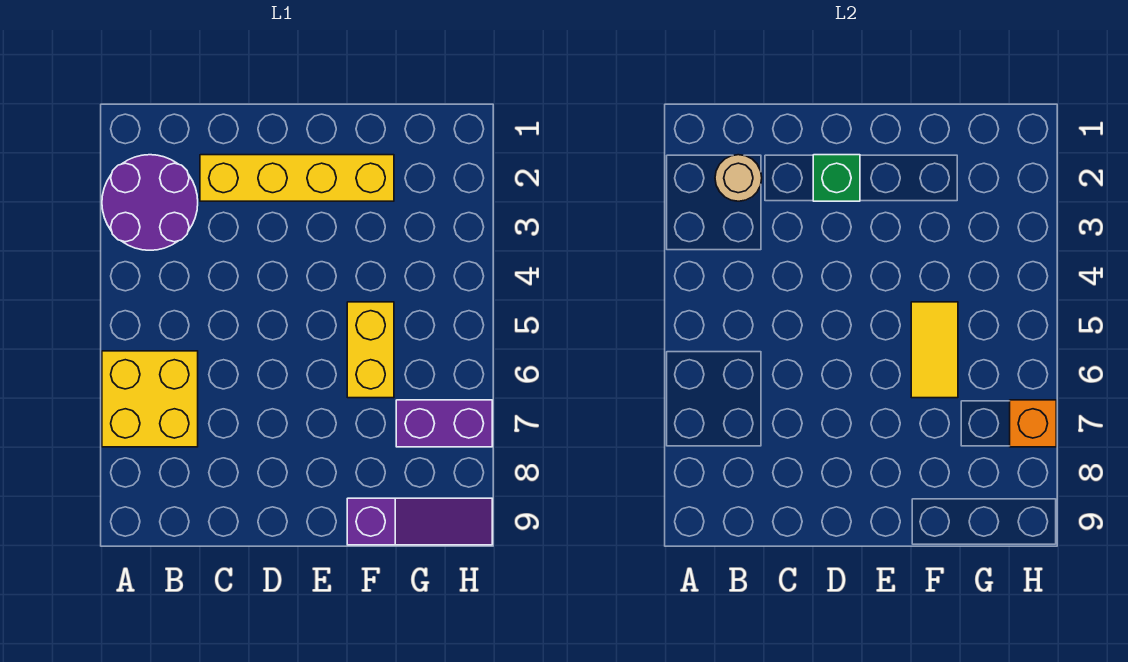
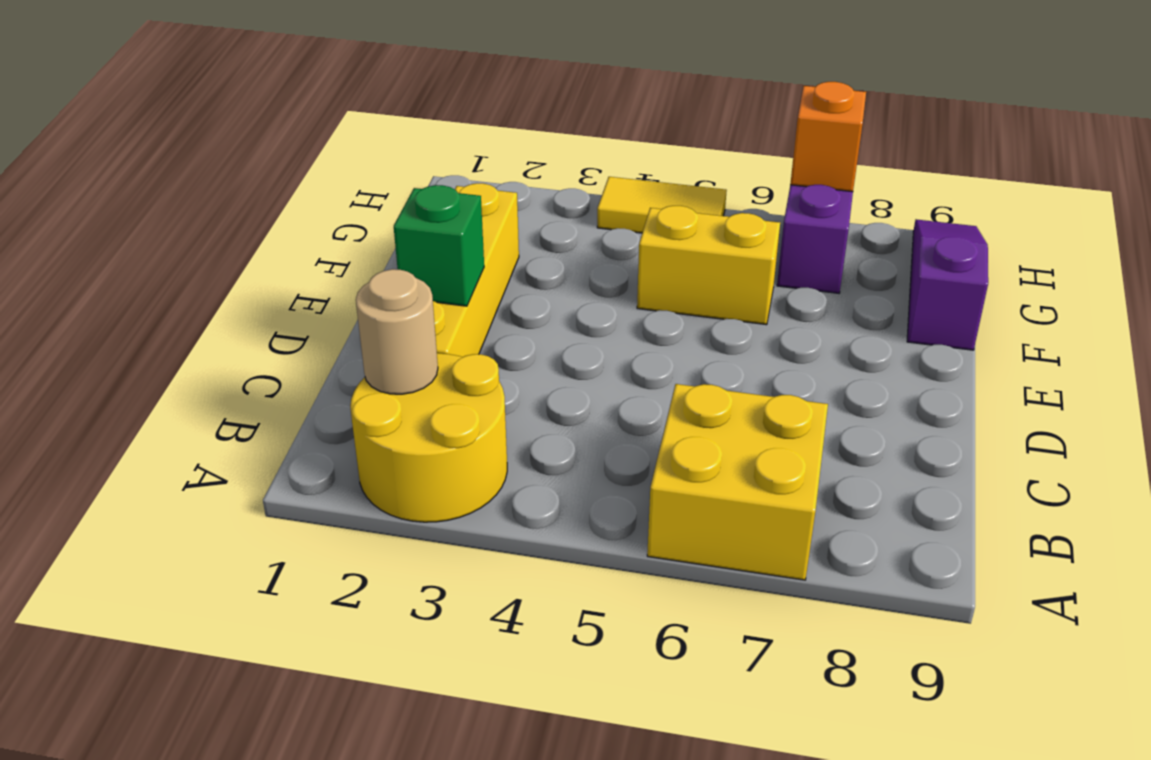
purple round brick A2:B3 level 1 -> yellow round brick A2:B3 level 1
yellow tile F5:F6 level 2 -> yellow tile H4:H5 level 1

